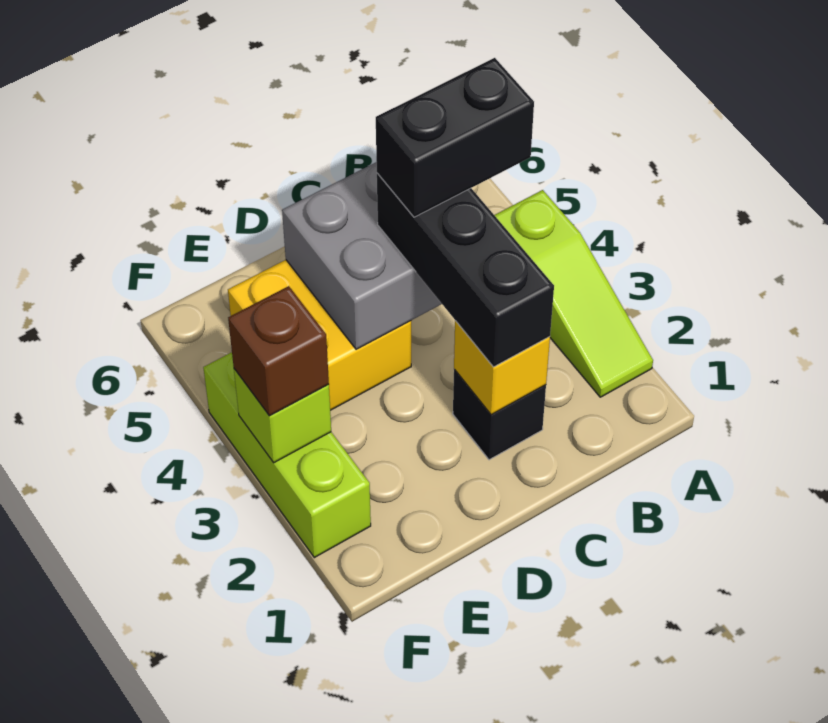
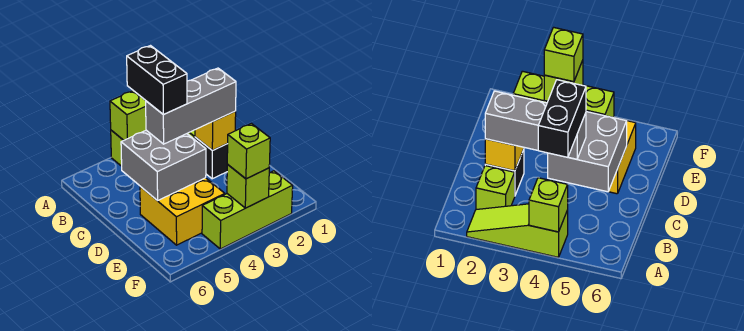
none -> lime brick A4 level 2
none -> lime brick B2 level 1
black brick C2:C4 level 3 -> grey brick C2:C4 level 3
brown brick F3 level 3 -> lime brick F3 level 3

